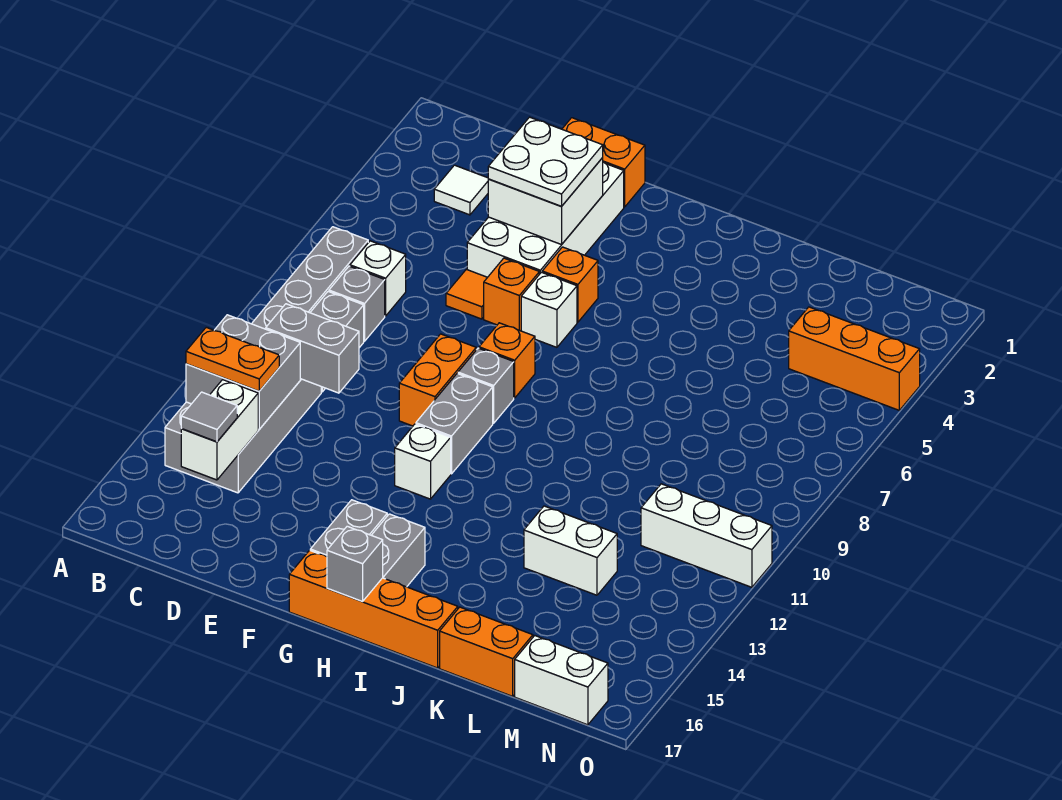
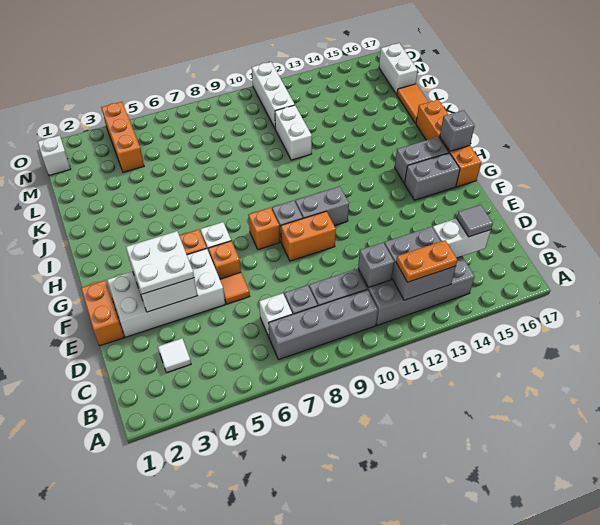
orange plate B13:C13 level 3 -> orange plate B12:B13 level 3
grey brick C11:D11 level 2 -> grey brick C11 level 2
white brick G12 level 1 -> white brick N1 level 1
white brick K13:L13 level 1 -> white brick K11:L11 level 1
orange brick K17:L17 level 1 -> orange tile K17:L17 level 1

